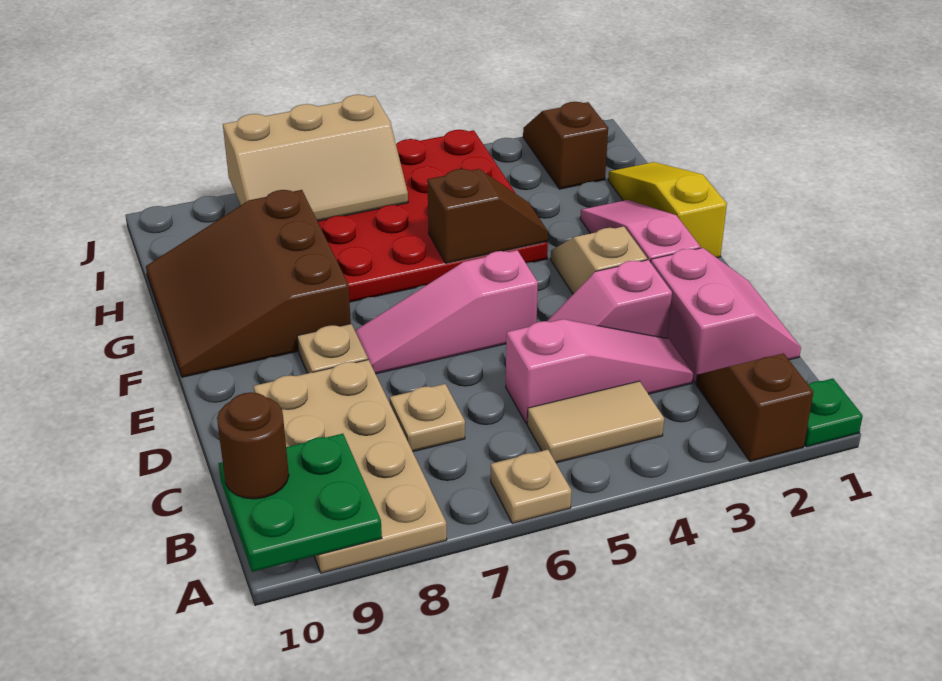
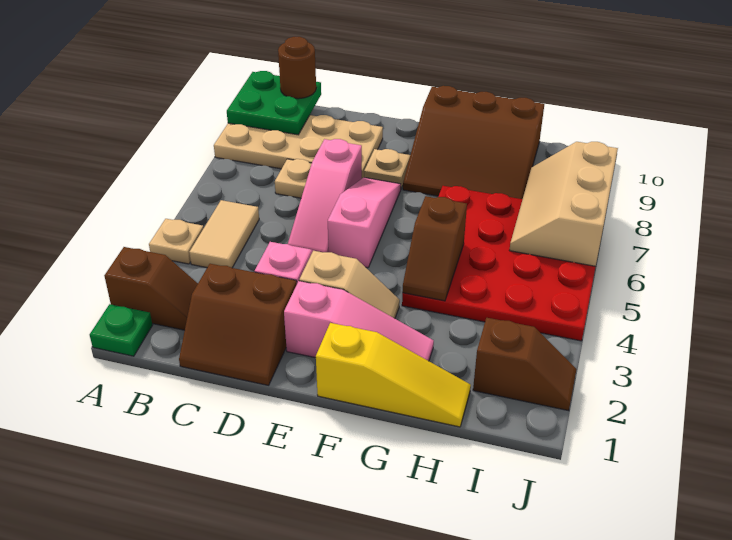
tan plate A6 level 1 -> tan plate A4 level 1
pink slope C1:D2 level 1 top 2 -> brown slope C1:D2 level 1 top 2
pink slope C3:C5 level 1 top 5 -> pink slope D5:D7 level 1 top 7
brown slope F8:H10 level 1 top 8 -> brown slope F8:H10 level 1 top 10

